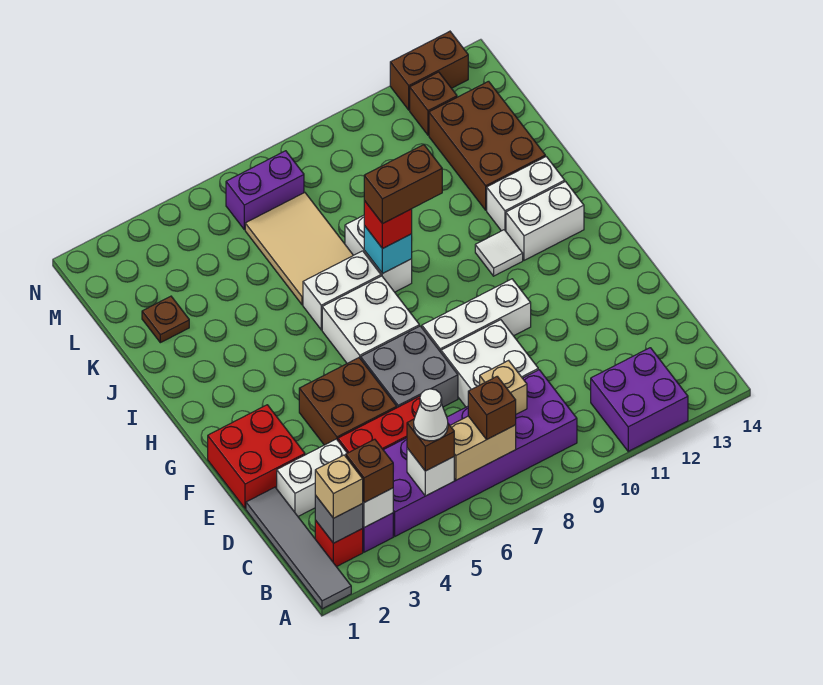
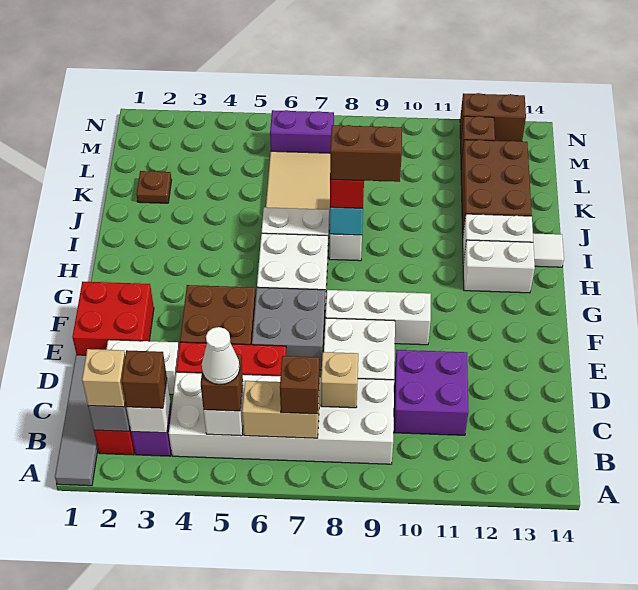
purple brick A11:B12 level 1 -> purple brick C10:D11 level 1
purple brick B4:C9 level 1 -> white brick B4:C9 level 1
white tile H11 level 1 -> white tile I14 level 1

